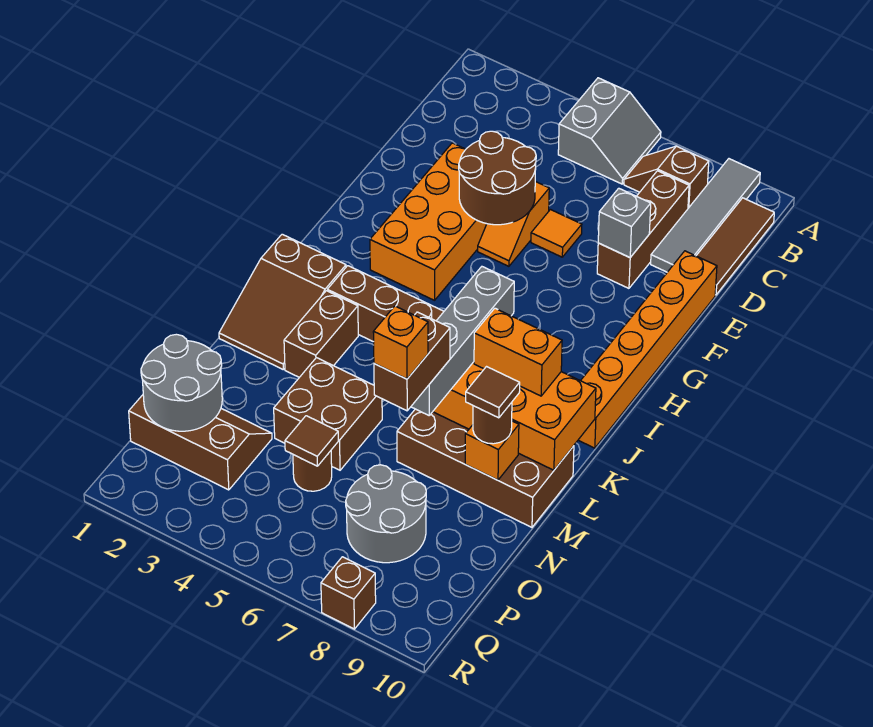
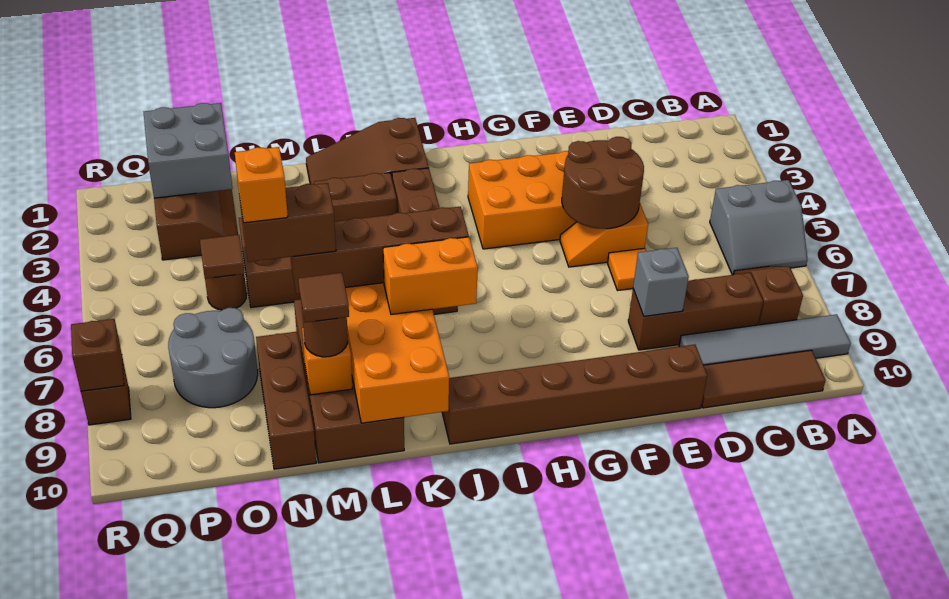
orange brick E10:J10 level 1 -> brown brick E10:J10 level 1
grey brick J7:M7 level 3 -> brown brick J7:M7 level 3
orange brick K8:K9 level 3 -> orange brick J8:K8 level 3
none -> brown brick N8:N10 level 1
grey round brick O1:P2 level 2 -> grey brick O1:P2 level 2
none -> brown brick R8 level 2

